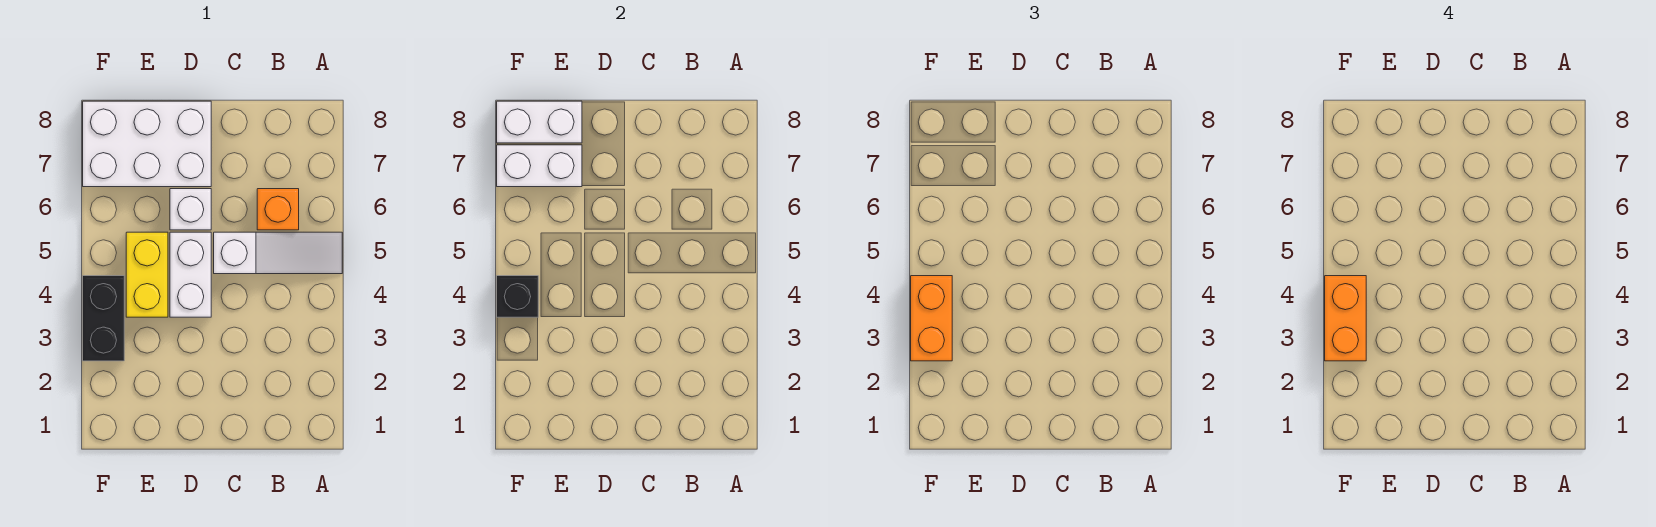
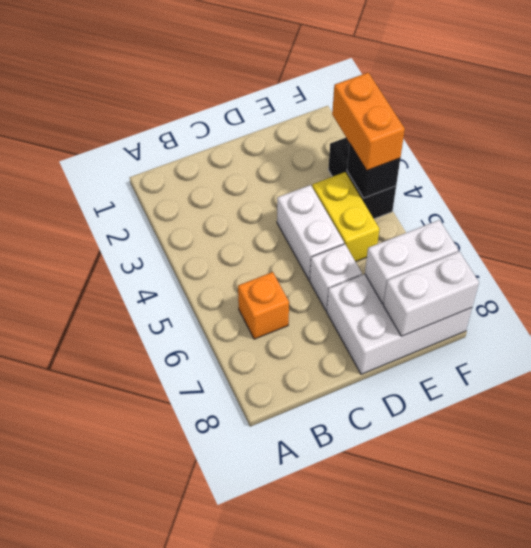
white slope A5:C5 level 1 top C -> none
orange brick F3:F4 level 4 -> none

